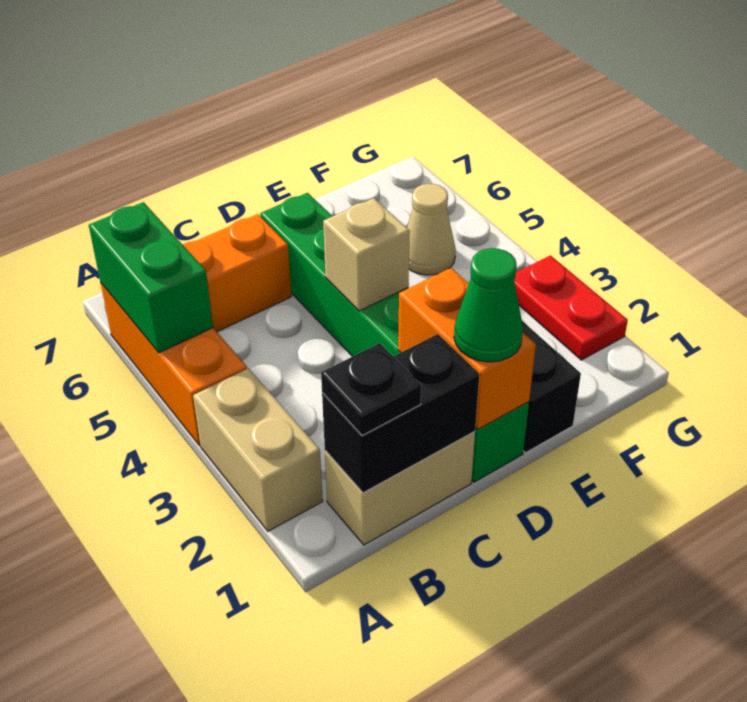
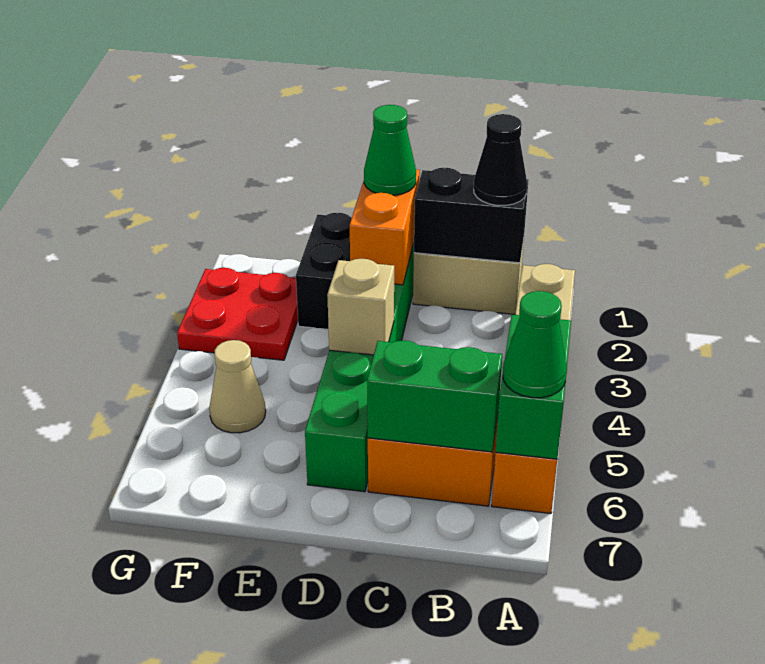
none -> green cone A6 level 3
black plate B1 level 3 -> black cone B1 level 3
none -> green brick B6:C6 level 2
red plate G2:G3 level 1 -> red plate F2:G3 level 1

